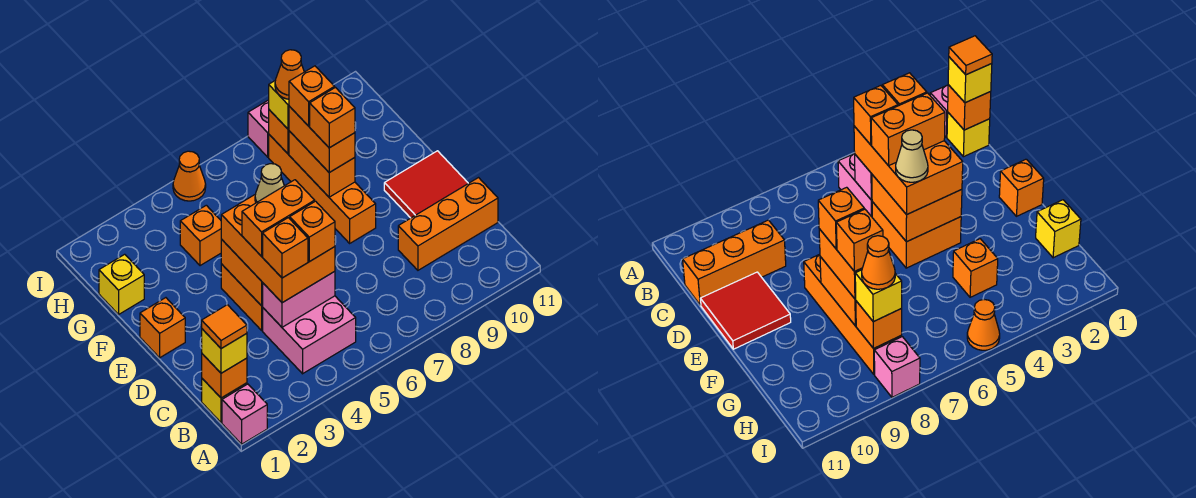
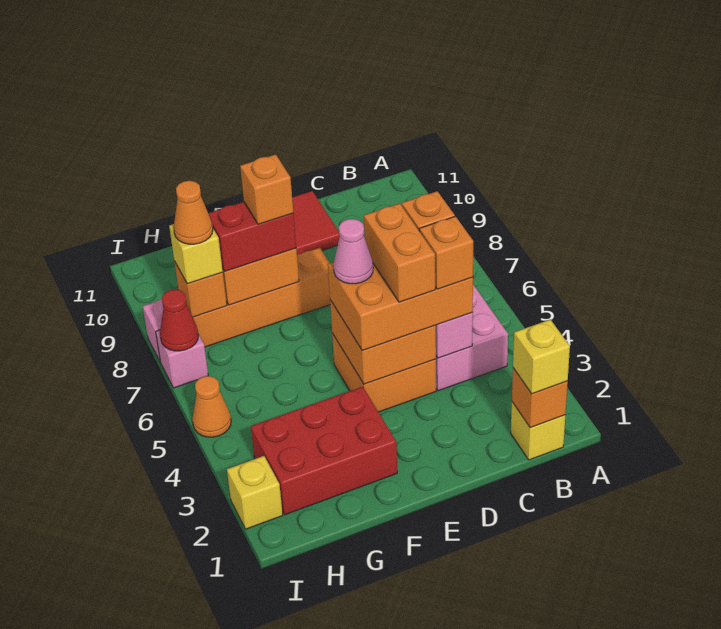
pink brick A1 level 1 -> pink brick I7 level 1
orange tile B1 level 4 -> none
orange brick C9:C11 level 1 -> none
orange brick E1 level 1 -> none
tan cone E5 level 4 -> pink cone E5 level 4
none -> red brick F2:H3 level 1
orange brick F8:G8 level 3 -> red brick F8:G8 level 3
yellow brick G1 level 1 -> yellow brick I2 level 1
orange brick G4 level 1 -> none
orange brick G8 level 4 -> none
none -> red cone I7 level 2

